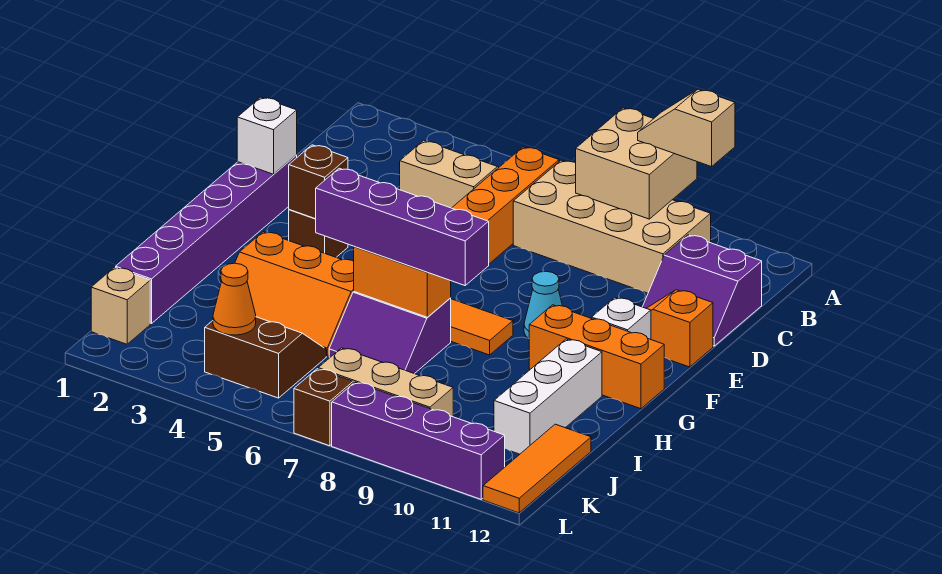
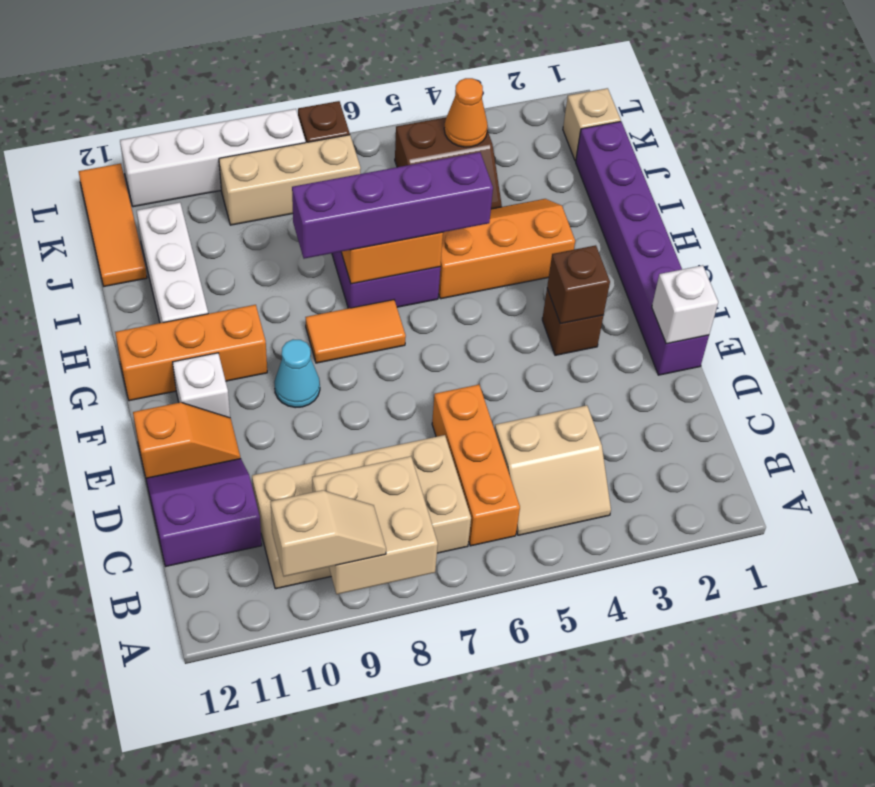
purple brick L8:L11 level 1 -> white brick L8:L11 level 1

